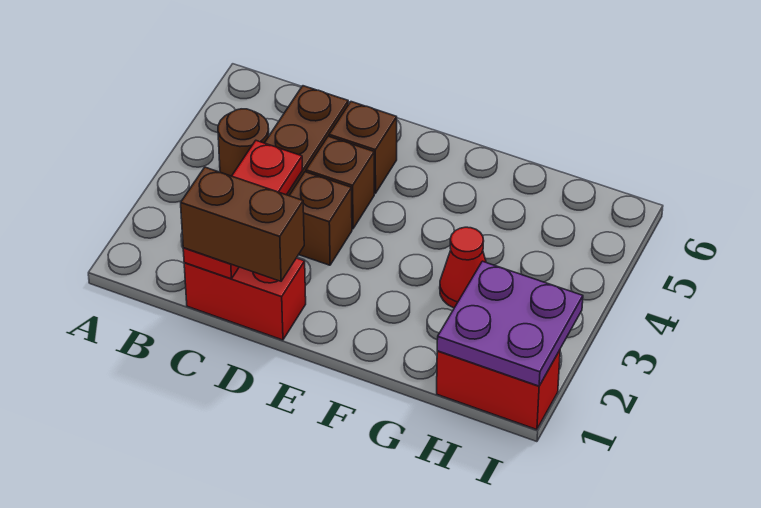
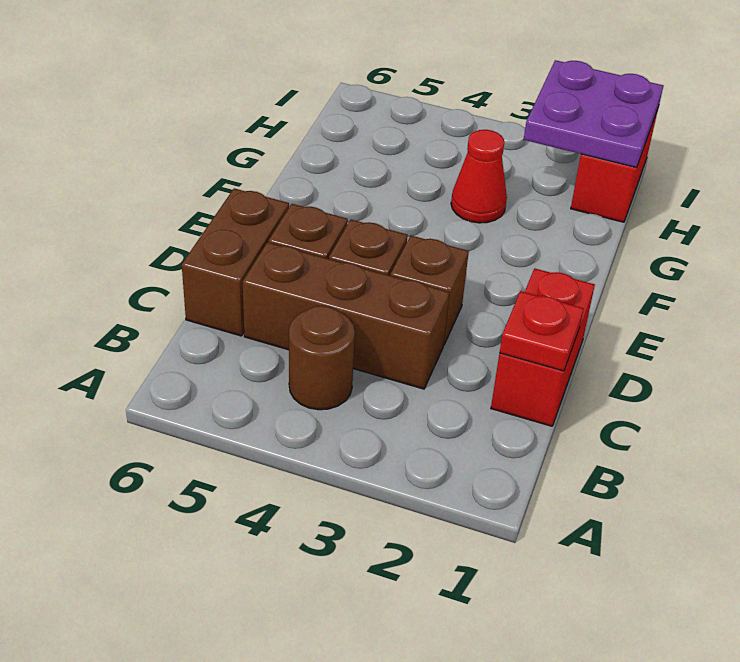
red plate C1:C3 level 2 -> red plate C1 level 2
brown brick C1:D1 level 3 -> brown brick C6:D6 level 1

